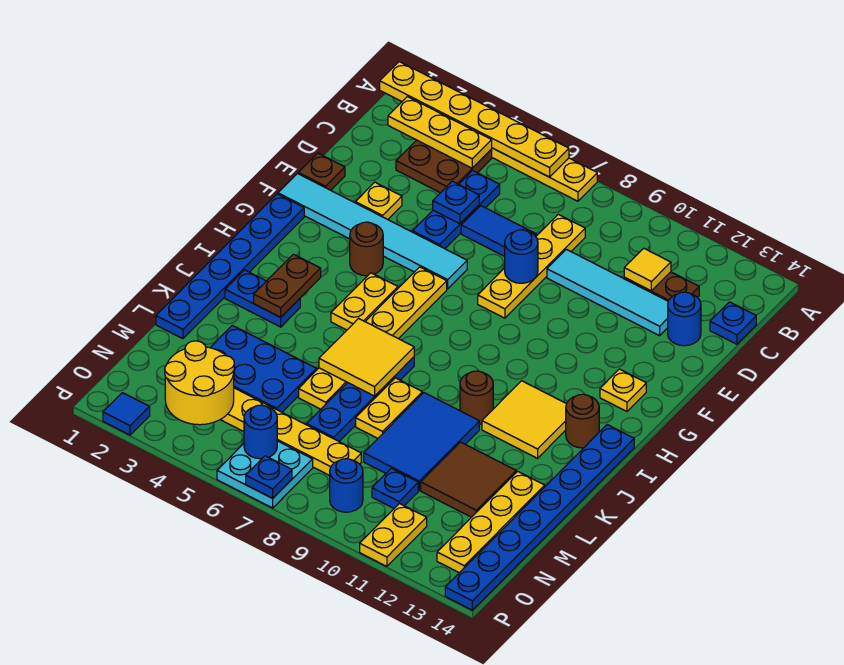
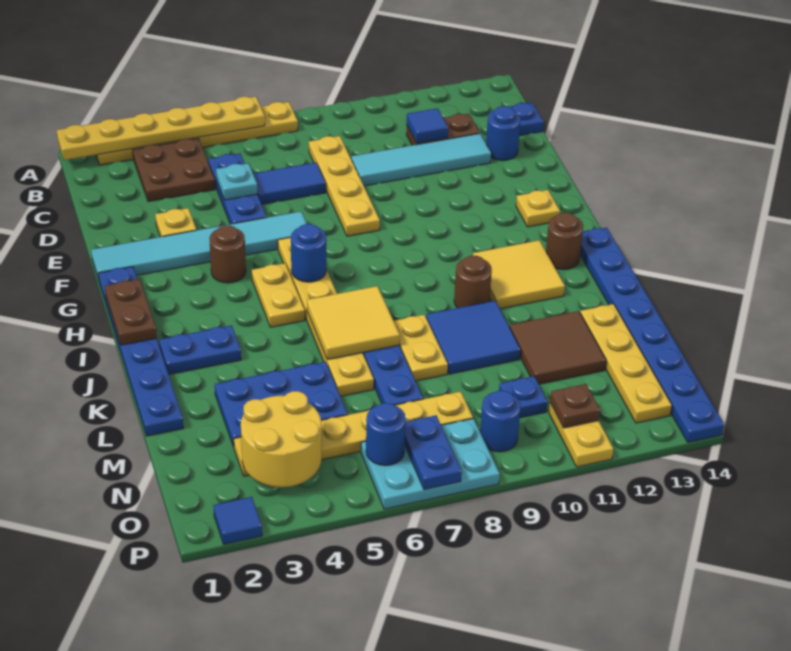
yellow plate B2:B4 level 2 -> none
yellow tile C11 level 2 -> blue tile C11 level 2
blue plate D5 level 2 -> cyan plate D5 level 2
brown plate E1 level 1 -> brown plate O11 level 2
blue round brick E8 level 2 -> blue round brick H6 level 2
brown plate I3:J3 level 2 -> brown plate H1:I1 level 2
blue tile K9:M10 level 1 -> blue tile K9:L10 level 1
cyan plate O6:P7 level 1 -> cyan plate O6:P8 level 1
blue plate P7 level 2 -> blue plate O7:P7 level 2

